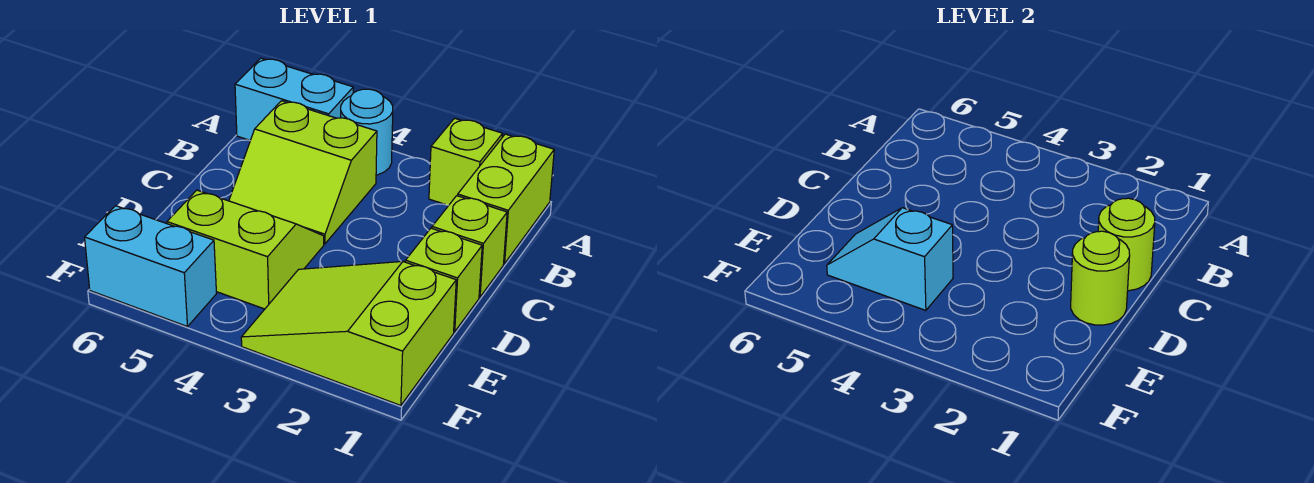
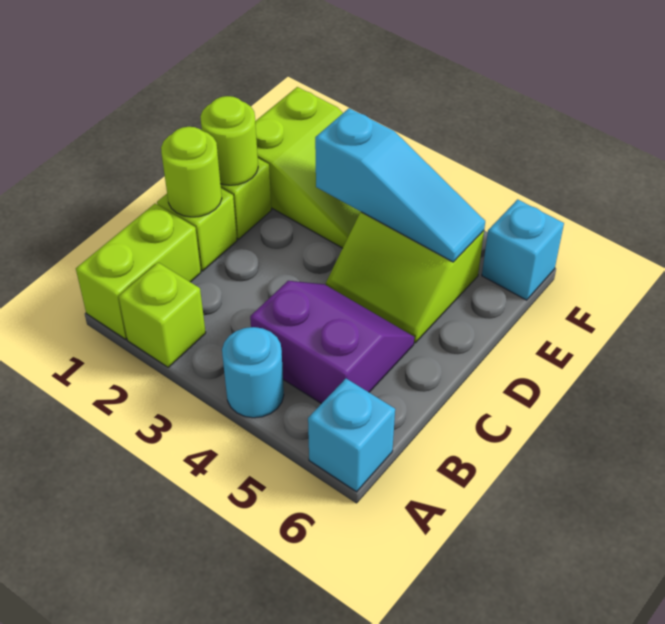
cyan brick A5:A6 level 1 -> cyan brick A6 level 1
lime slope B4:C5 level 1 top B -> purple slope B4:C5 level 1 top B
cyan slope E4:E5 level 2 top 4 -> cyan slope E3:E5 level 2 top 3
cyan brick F5:F6 level 1 -> cyan brick F6 level 1

